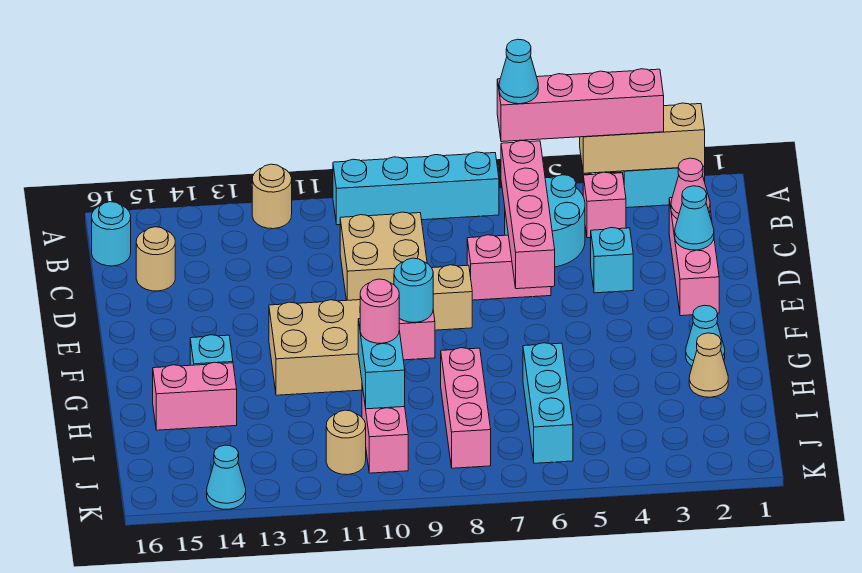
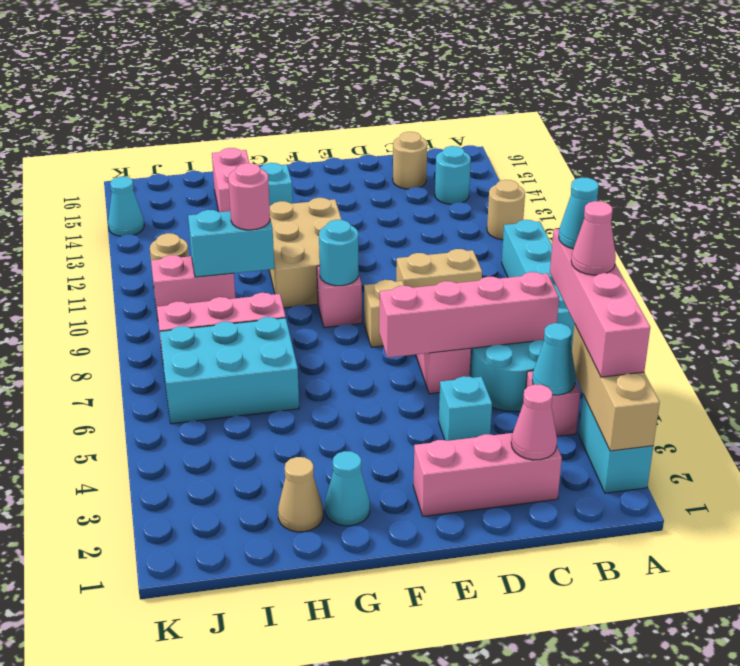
none -> pink cone A5 level 4
cyan round brick B16 level 1 -> cyan round brick B14 level 1
tan brick C9:D10 level 1 -> tan brick C9:D9 level 1
cyan cone D2 level 2 -> cyan cone B4 level 2
cyan brick H6:J6 level 1 -> cyan brick H6:J7 level 1

